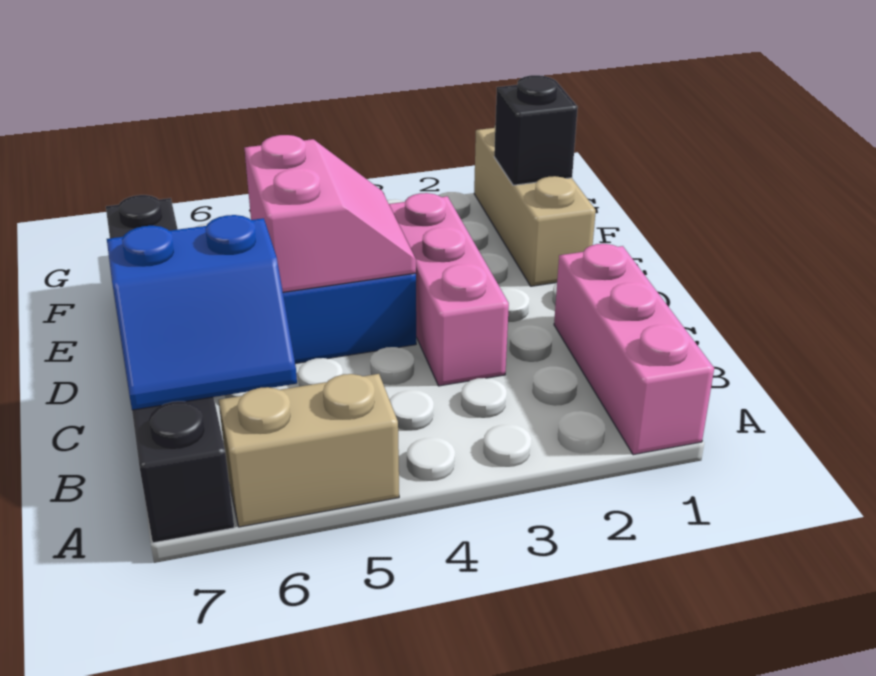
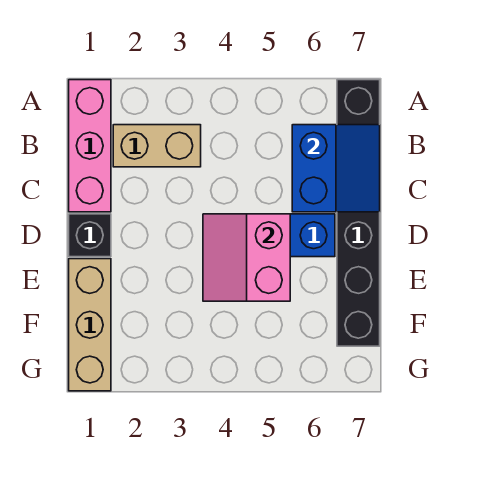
tan brick A5:A6 level 1 -> tan brick B2:B3 level 1
blue slope B6:C7 level 2 top C -> blue slope B6:C7 level 2 top 6
pink brick C3:E3 level 1 -> none
black brick F1 level 2 -> black brick D1 level 1

